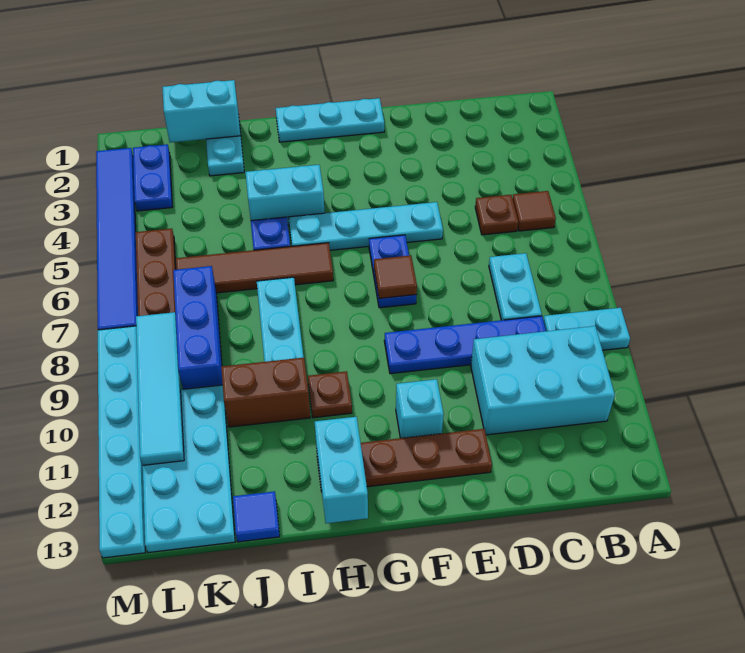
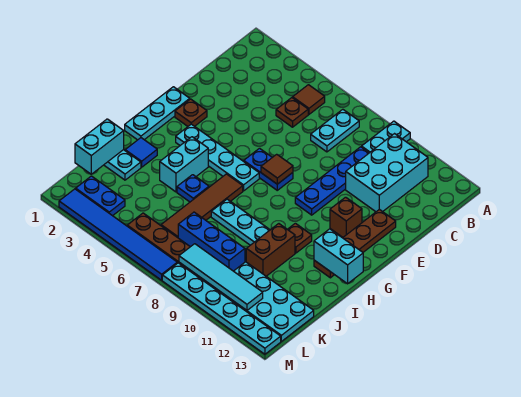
cyan plate C7:C8 level 1 -> cyan plate B7:C7 level 1
cyan plate E5:H5 level 1 -> cyan plate G3:G6 level 1
none -> brown plate F2 level 1
cyan brick F11 level 1 -> brown brick F11 level 1
blue tile J13 level 1 -> blue tile I2 level 1

